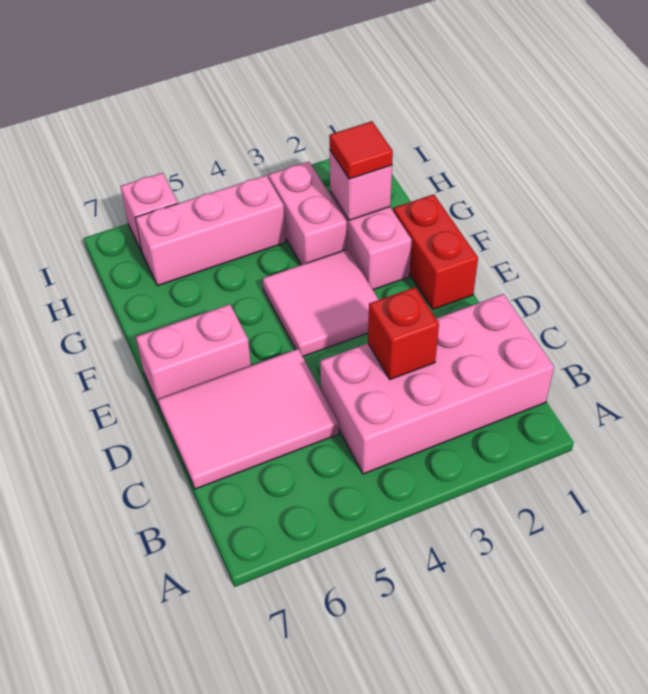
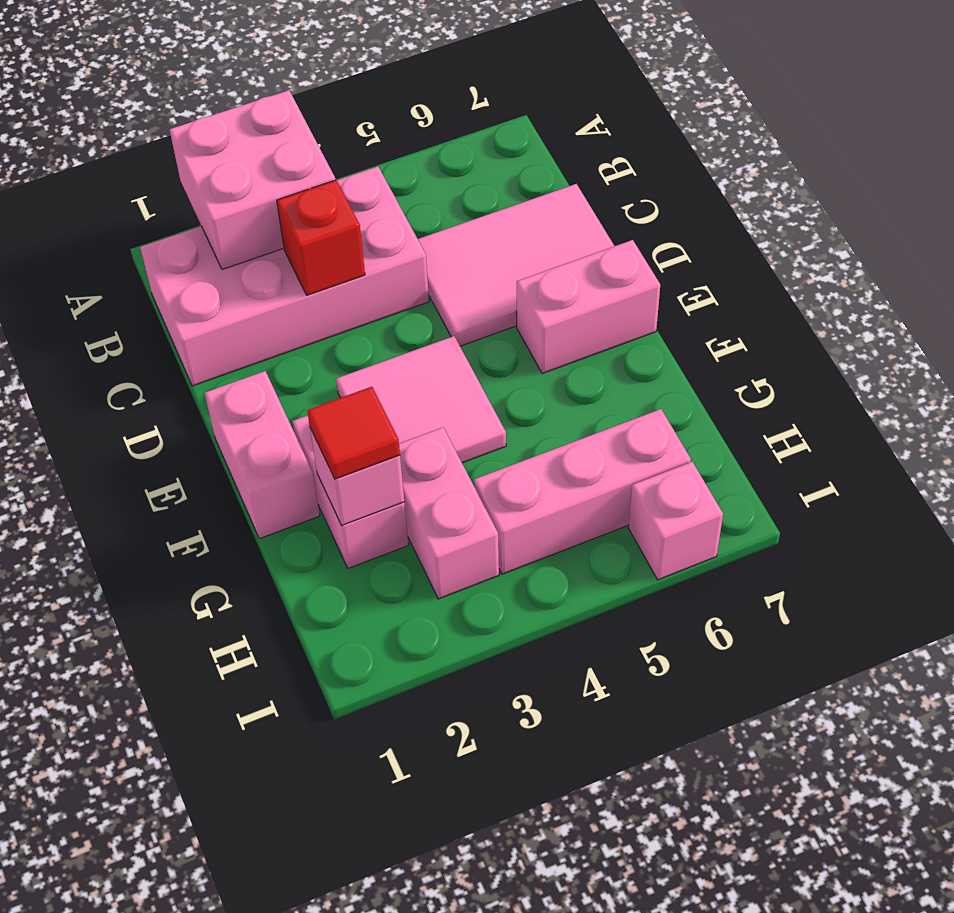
none -> pink brick A2:B3 level 2
red brick E1:F1 level 1 -> pink brick E1:F1 level 1

